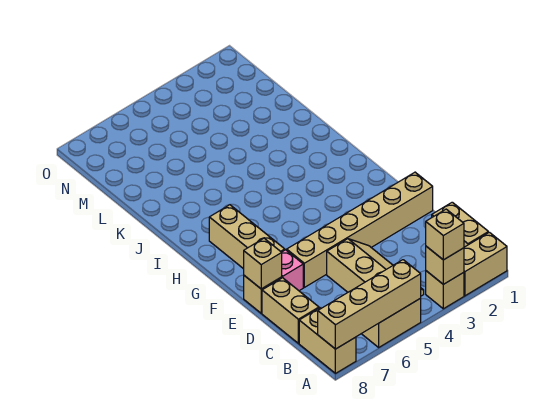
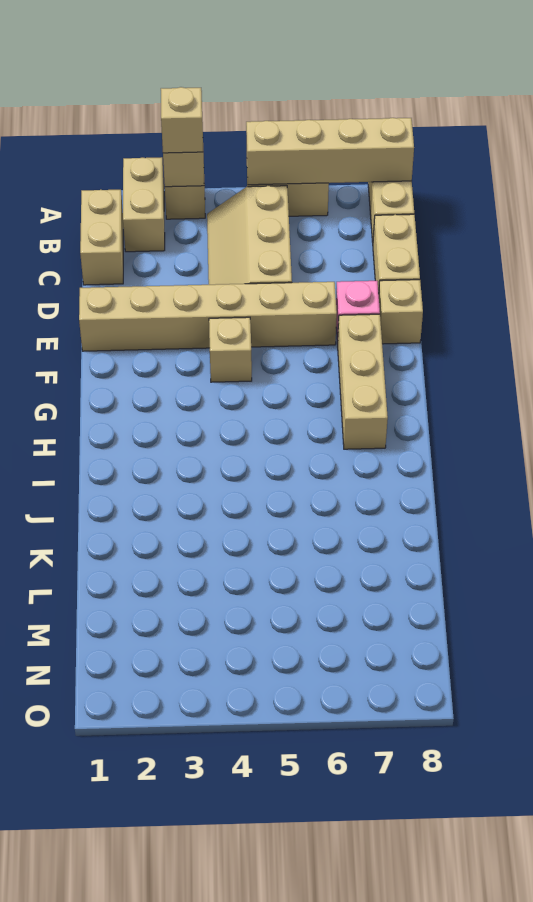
tan brick A1:A2 level 1 -> tan brick A2:B2 level 1
tan brick E8 level 2 -> tan brick F4 level 1

